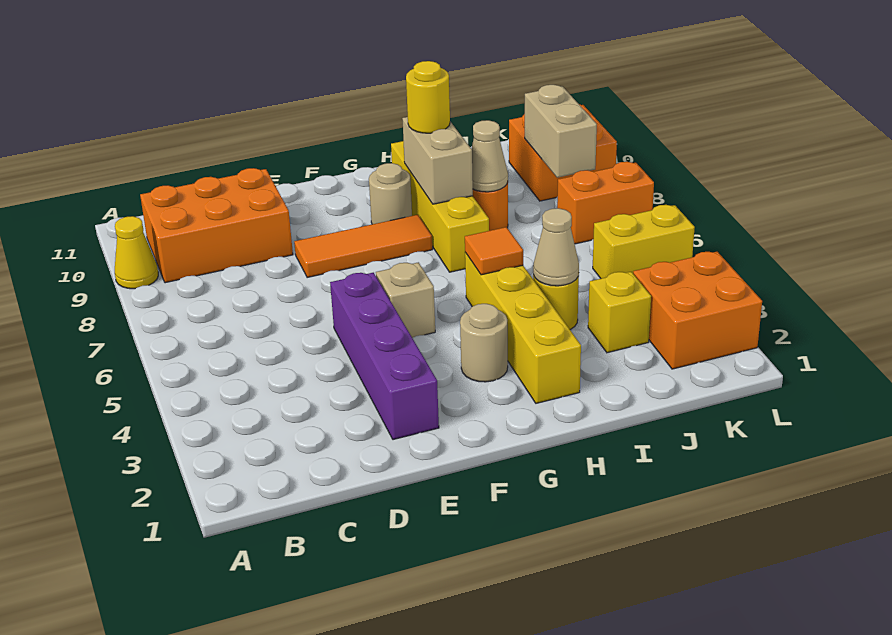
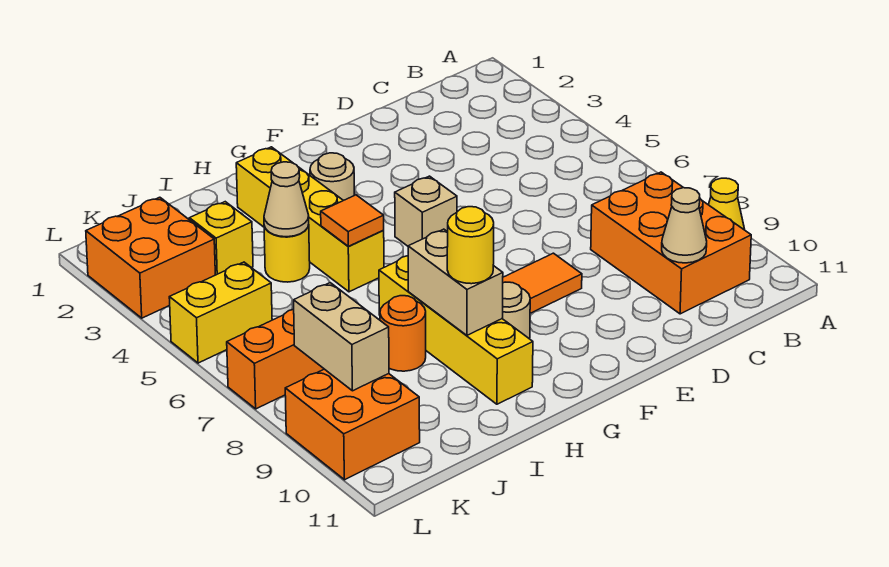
orange brick B9:D10 level 1 -> orange brick B8:C10 level 1
purple brick E2:E5 level 1 -> none
tan cone I8 level 2 -> tan cone C10 level 2

